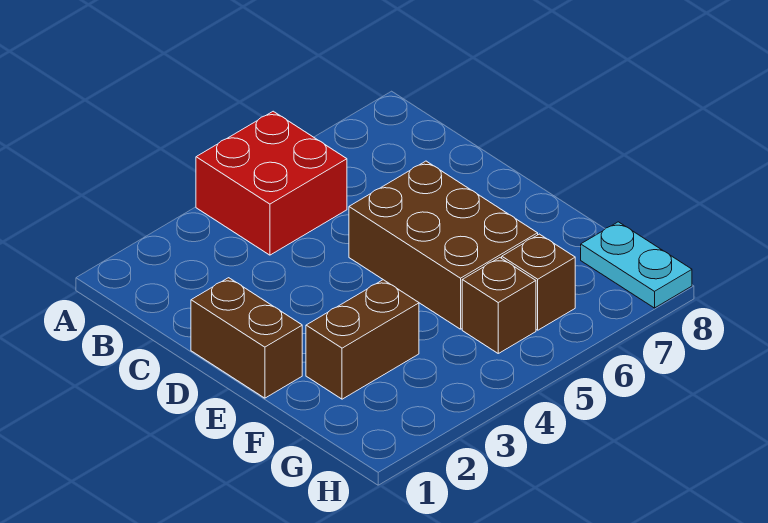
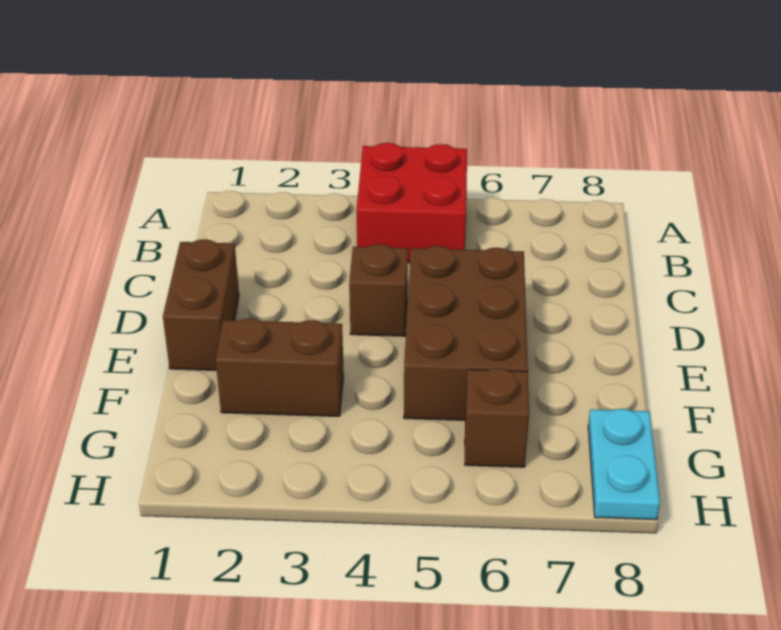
brown brick G5 level 1 -> brown brick D4 level 1

